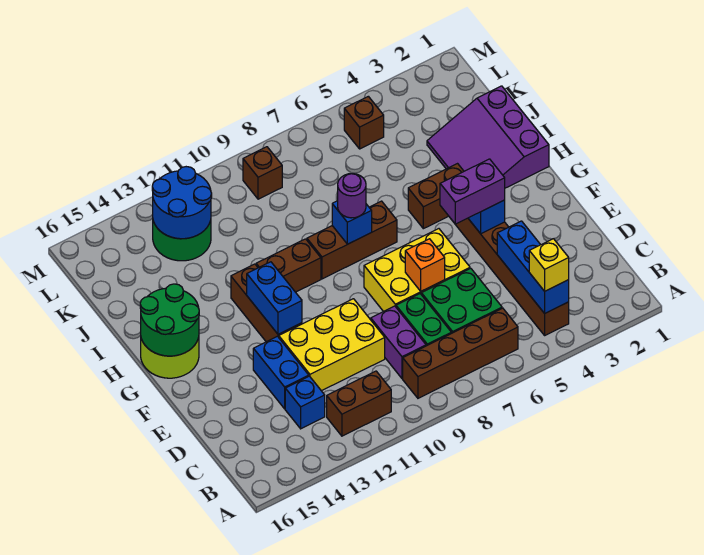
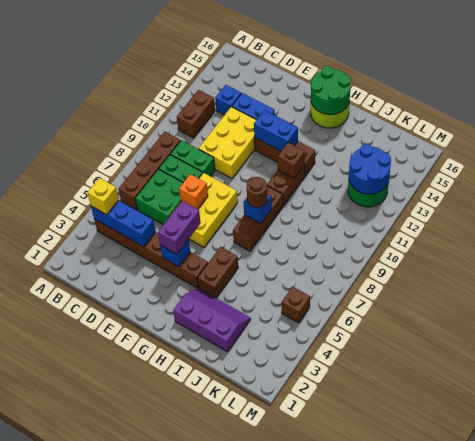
purple brick C9:D9 level 1 -> green brick C9:D9 level 1
purple slope H1:J3 level 1 top 1 -> purple slope H2:J3 level 1 top 2
purple round brick H8 level 3 -> brown round brick H8 level 3
brown brick L9 level 1 -> brown brick H11 level 2

